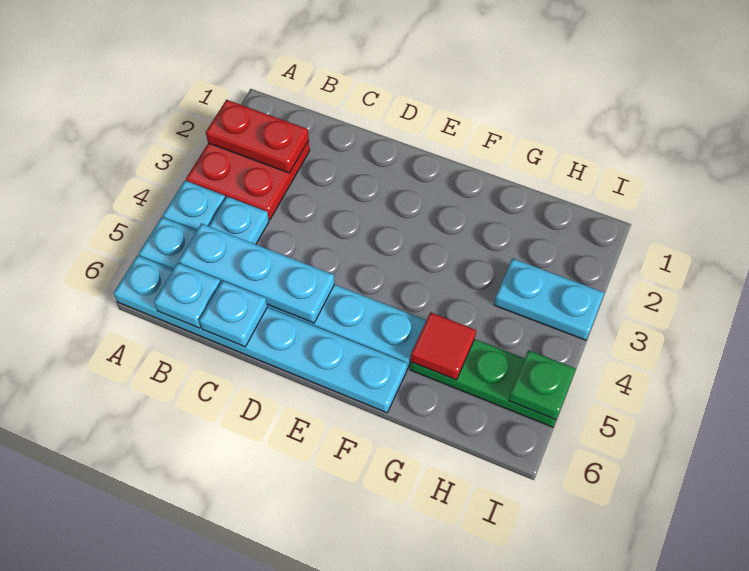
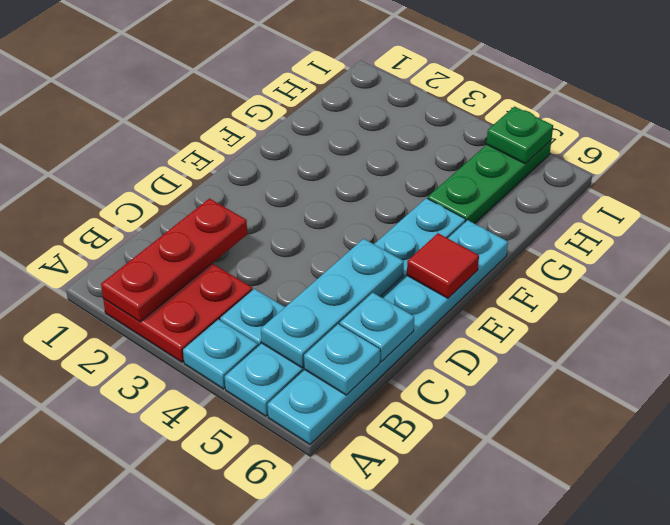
red plate A2:B2 level 2 -> red plate A2:C2 level 2
red tile G5 level 2 -> red tile E6 level 2
cyan plate H3:I3 level 1 -> none

